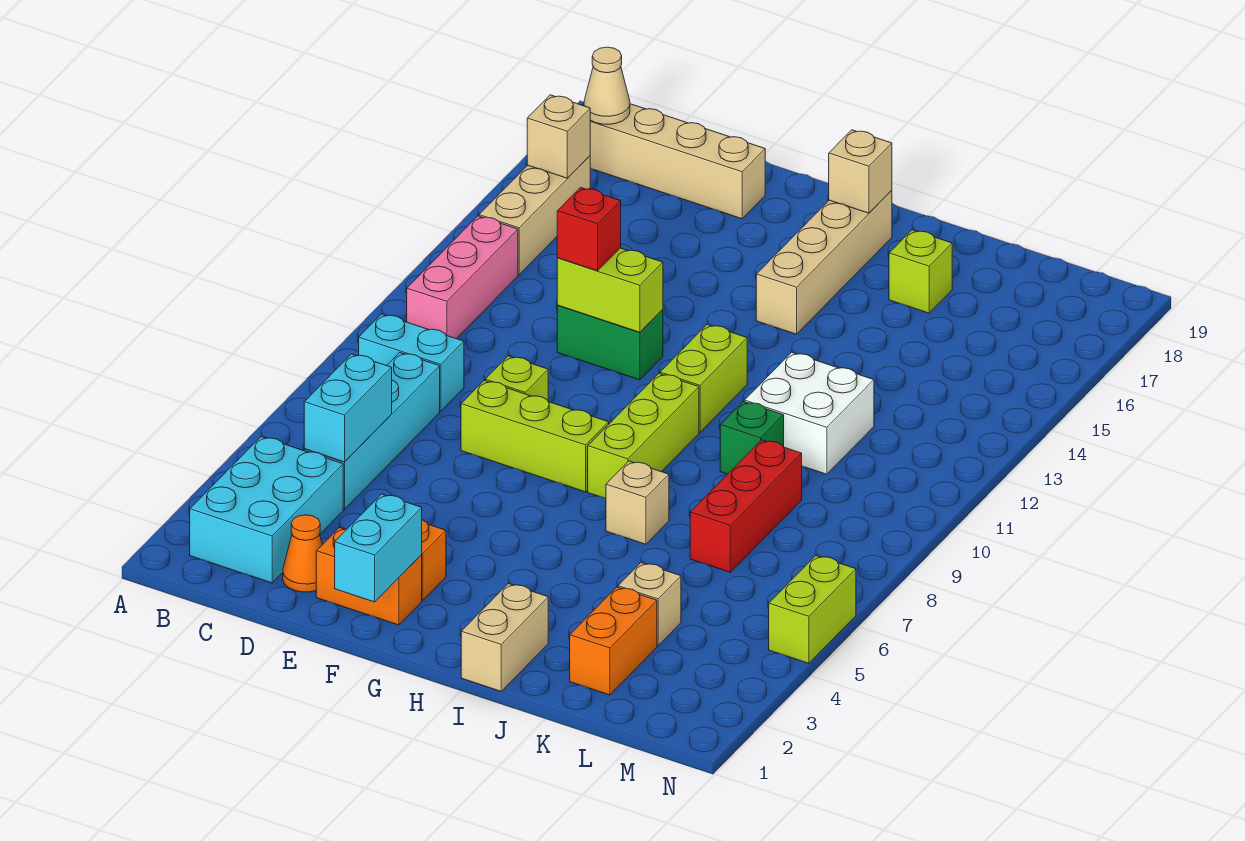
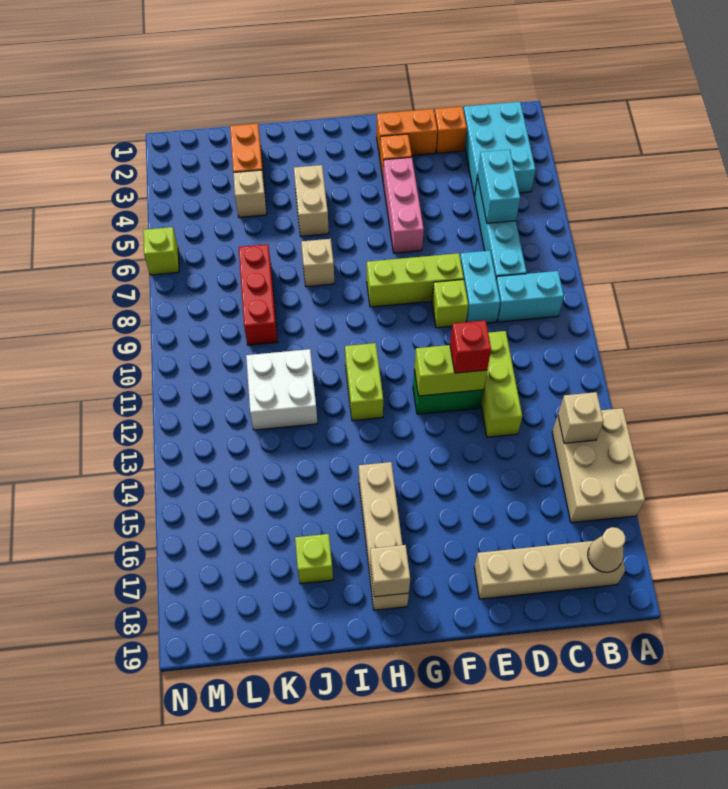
pink brick B11:B13 level 1 -> pink brick F4:F6 level 1
tan brick B14:B16 level 1 -> tan brick A14:B16 level 1
tan brick B16 level 2 -> tan brick B14 level 2
orange cone D2 level 1 -> orange brick D2 level 1
cyan brick F1:F2 level 2 -> cyan brick D8:D9 level 1
lime brick H8:H10 level 1 -> lime brick D11:D13 level 1
tan brick I1:I2 level 1 -> tan brick I4:I5 level 1
green brick J10 level 1 -> none
lime brick N5:N6 level 1 -> lime brick N6 level 1

